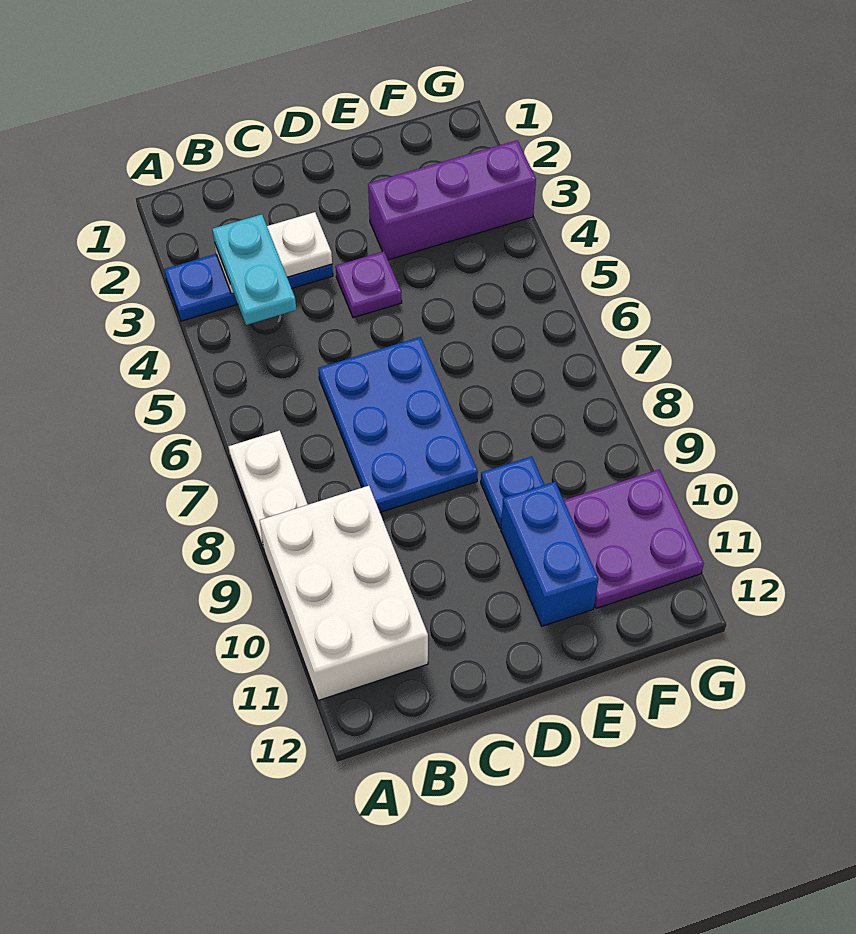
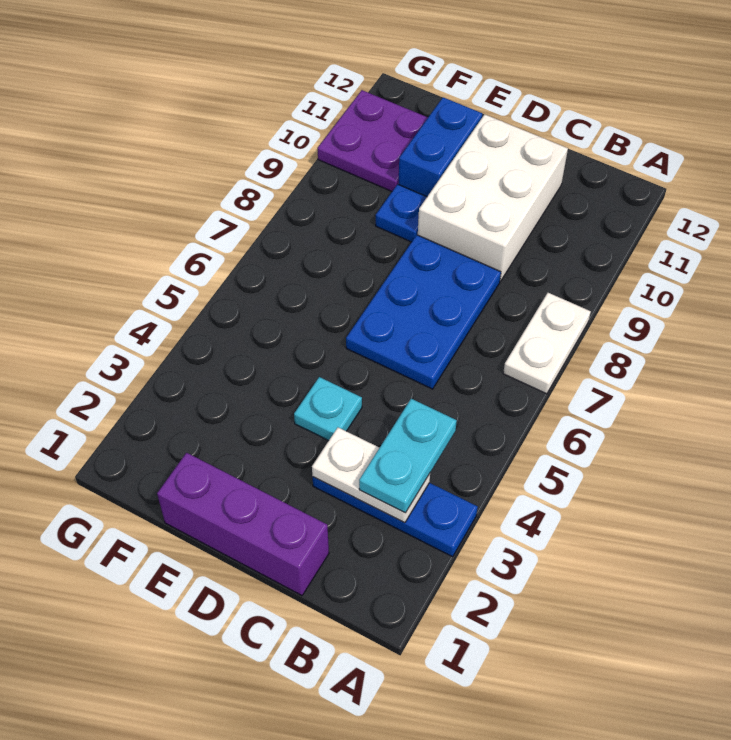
white brick A9:B11 level 1 -> white brick C9:D11 level 1
purple plate D4 level 1 -> cyan plate D4 level 1
purple brick E3:G3 level 1 -> purple brick C1:E1 level 1

